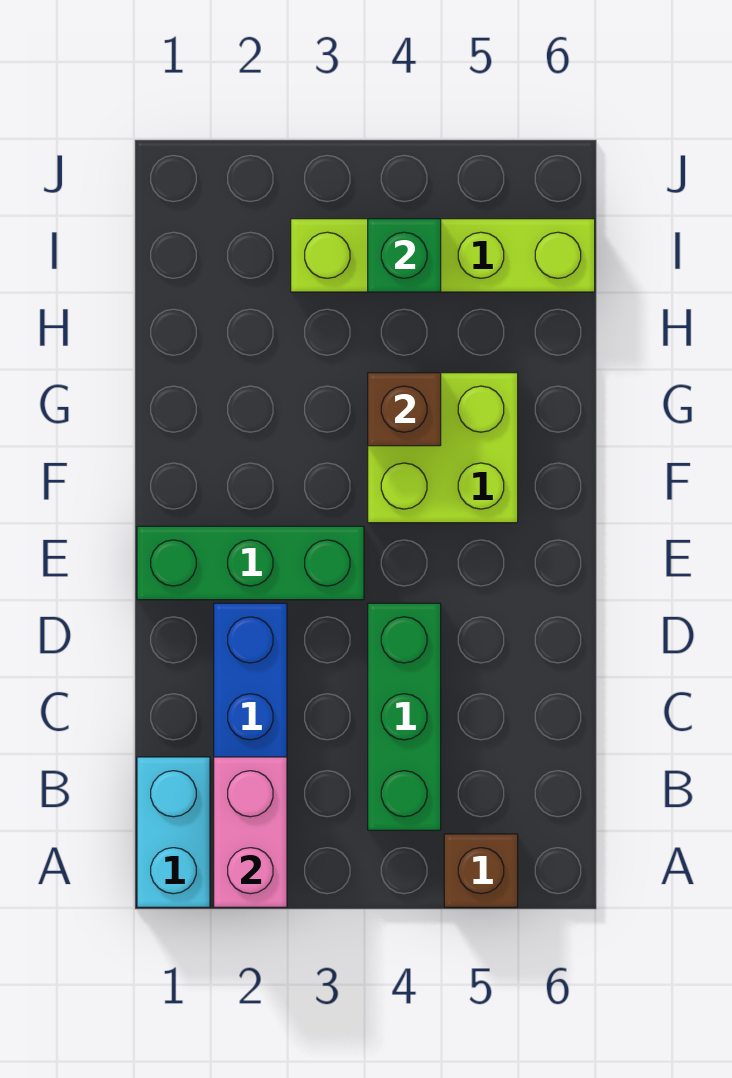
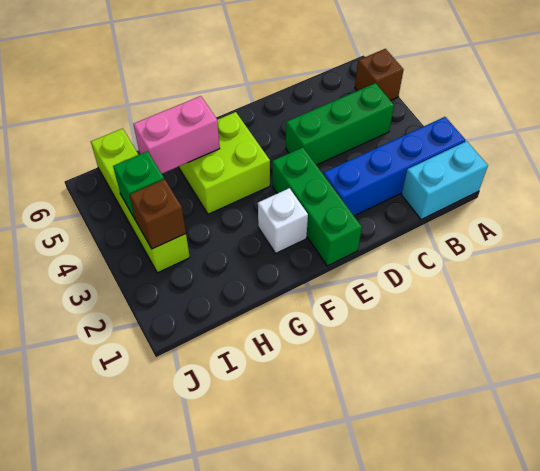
pink brick A2:B2 level 2 -> pink brick G5:H5 level 2
none -> white brick F2 level 1
brown brick G4 level 2 -> brown brick I3 level 2

